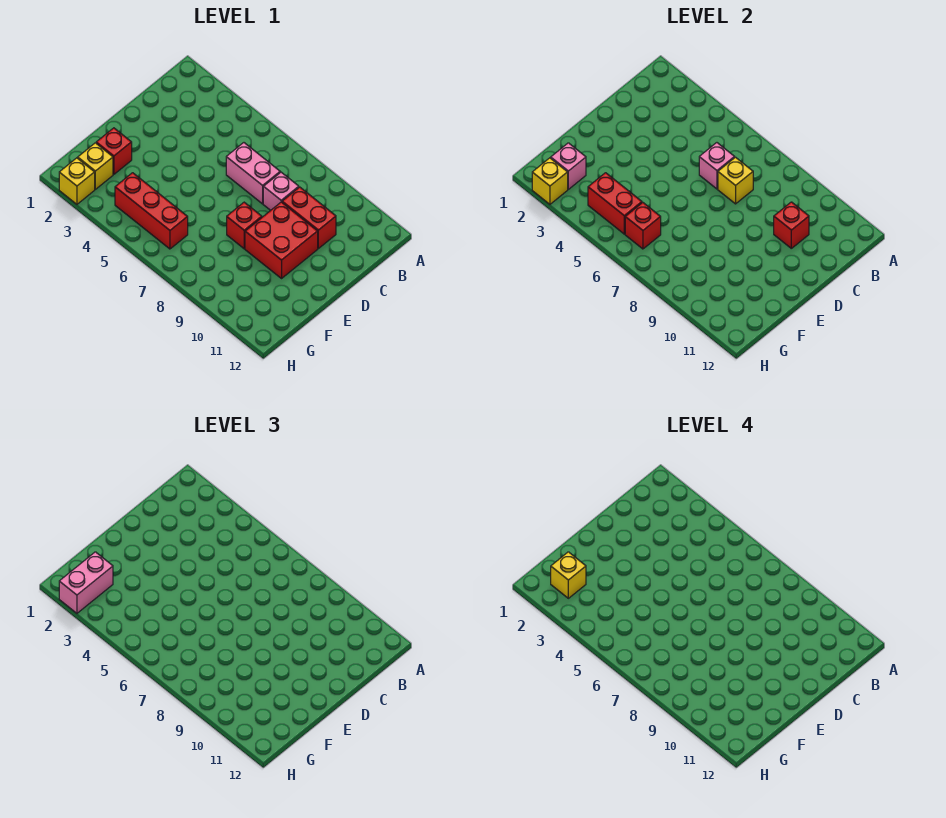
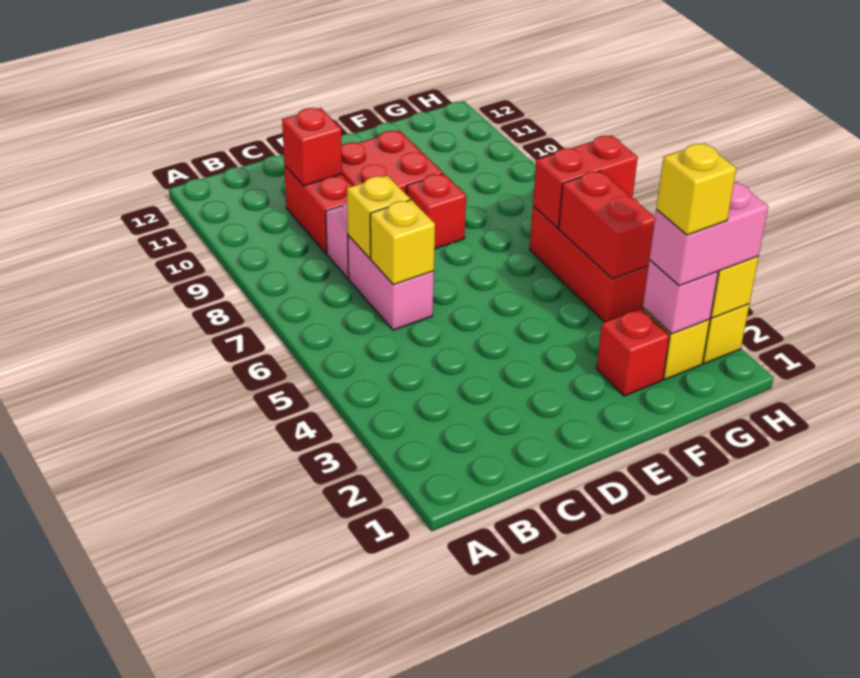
pink brick C6 level 2 -> yellow brick C6 level 2
red brick G6 level 2 -> red brick G6:H6 level 2

